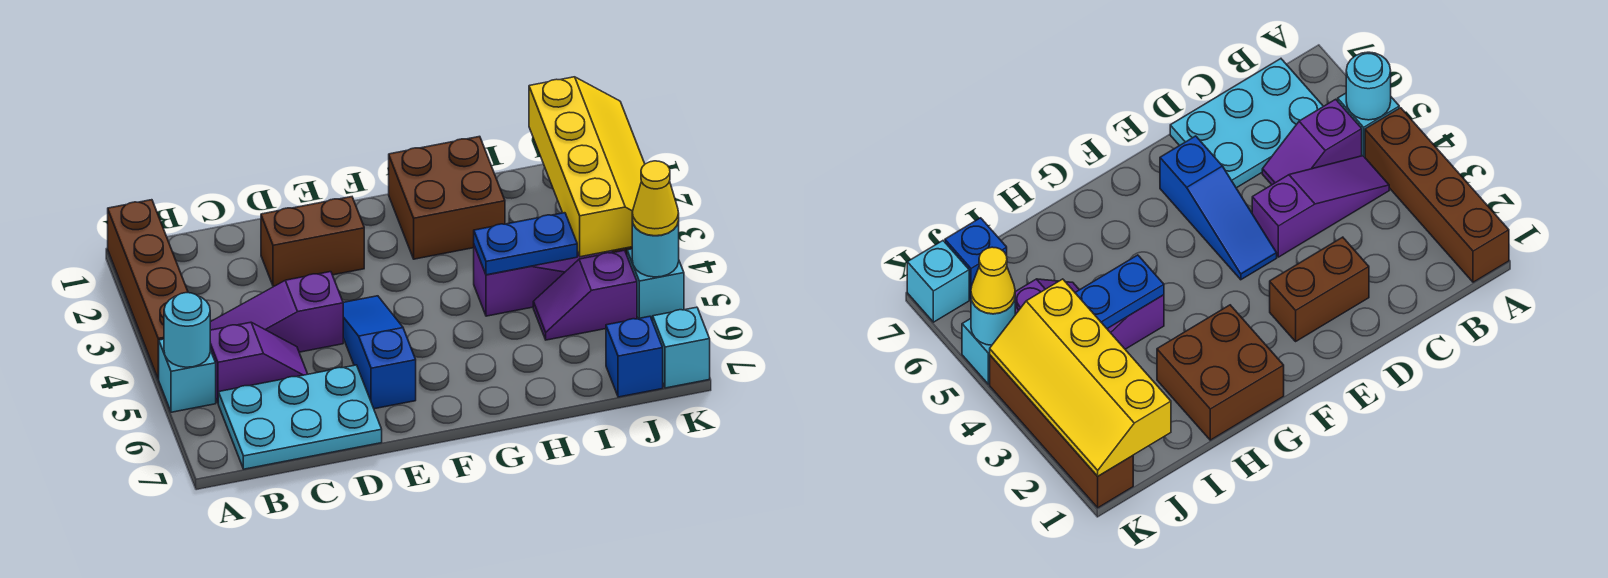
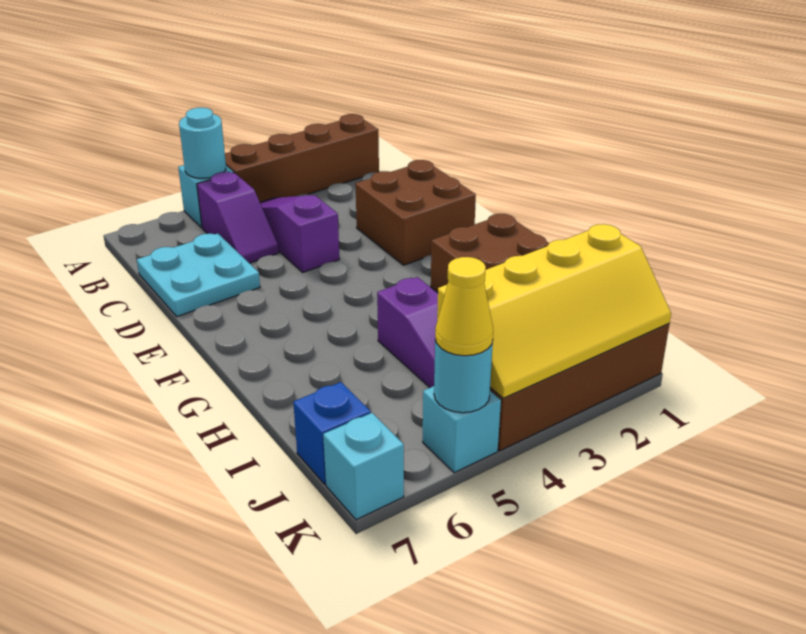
cyan plate B6:D7 level 1 -> cyan plate C6:D7 level 1
brown brick D2:E2 level 1 -> brown brick D1:E2 level 1
blue slope E4:E6 level 1 top 6 -> none
blue plate H4:I4 level 2 -> none
purple slope I5:J5 level 1 top J -> none

